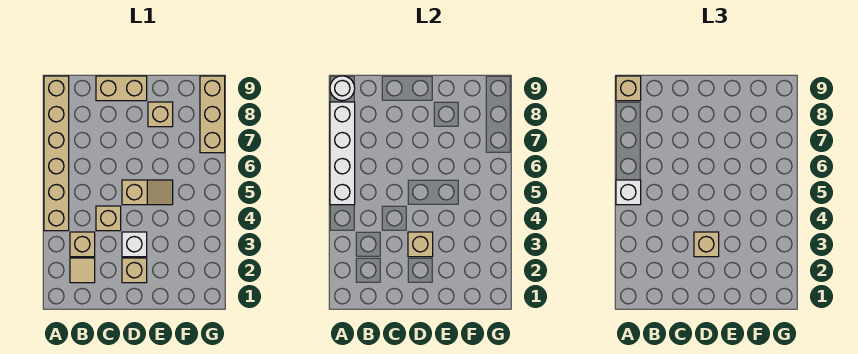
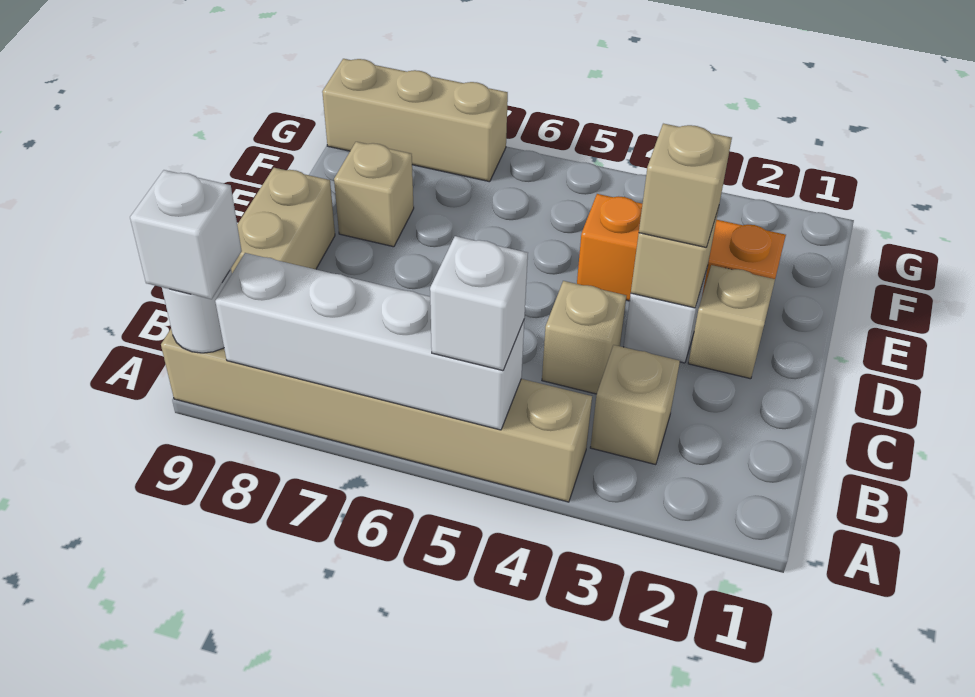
tan brick A9 level 3 -> white brick A9 level 3
tan tile B2 level 1 -> none
tan slope D5:E5 level 1 top D -> none
none -> orange brick E2:E4 level 1

